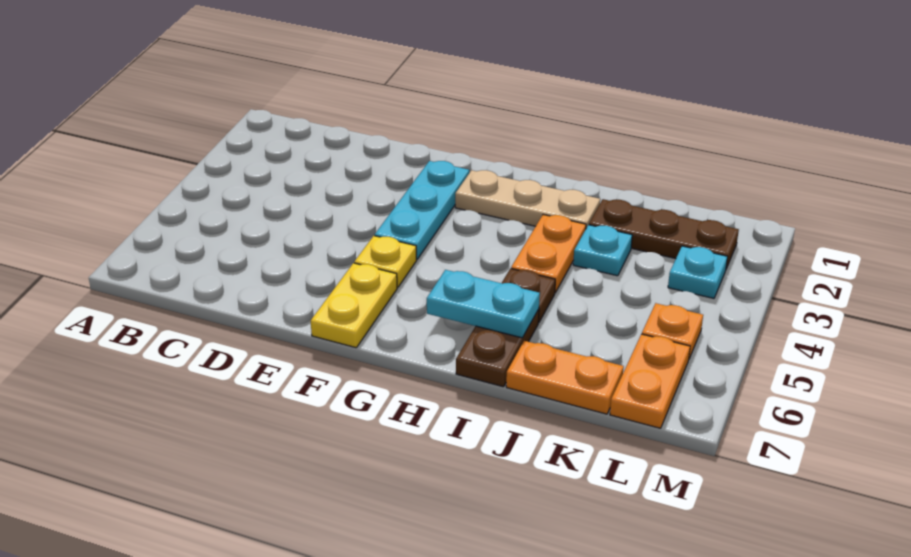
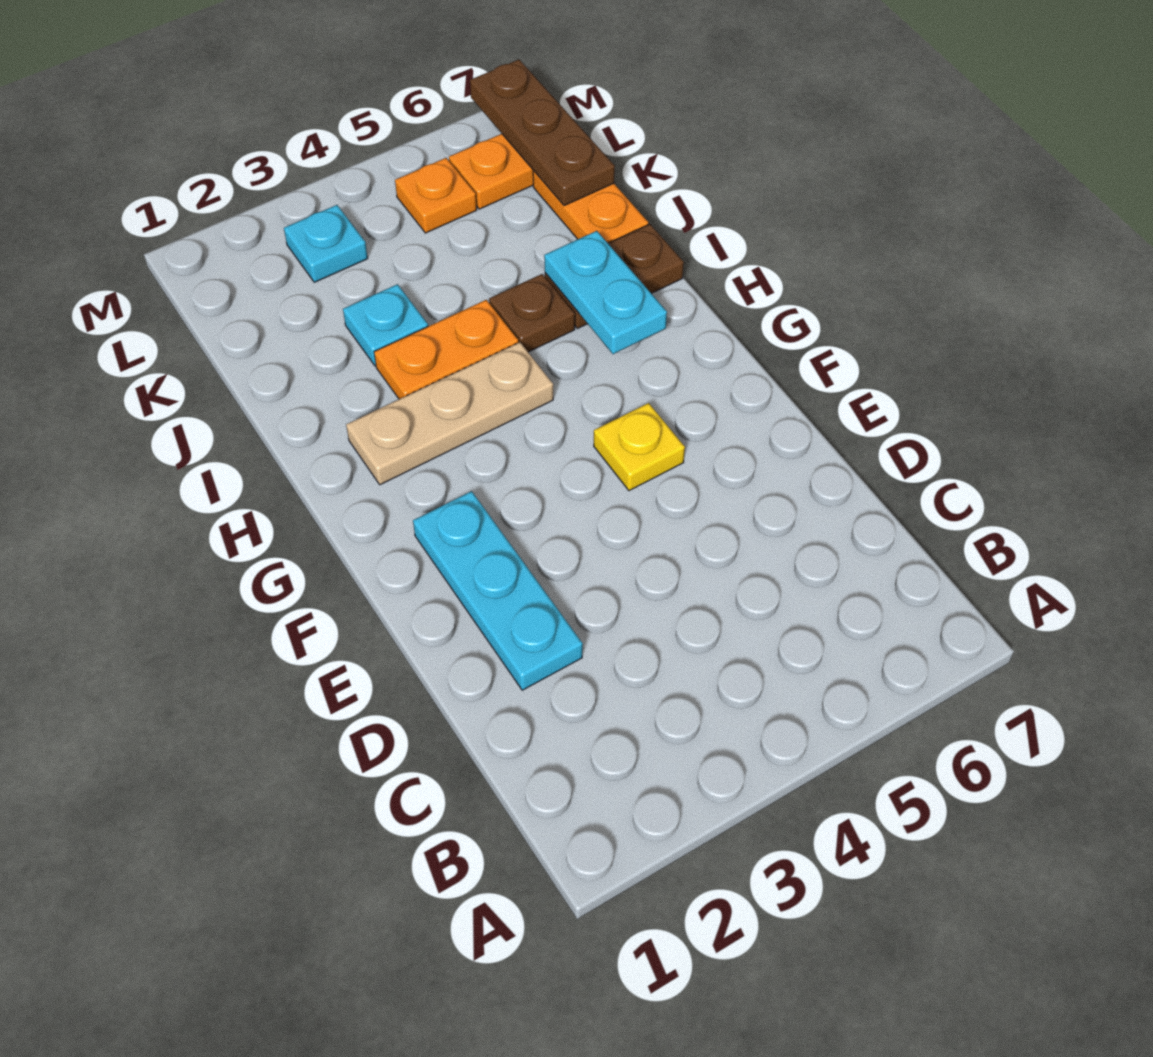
cyan plate F2:F4 level 1 -> cyan plate D2:F2 level 1
yellow plate F6:F7 level 1 -> none
tan plate G2:I2 level 1 -> tan plate H2:H4 level 1
brown plate J2:L2 level 1 -> brown plate K7:M7 level 2

